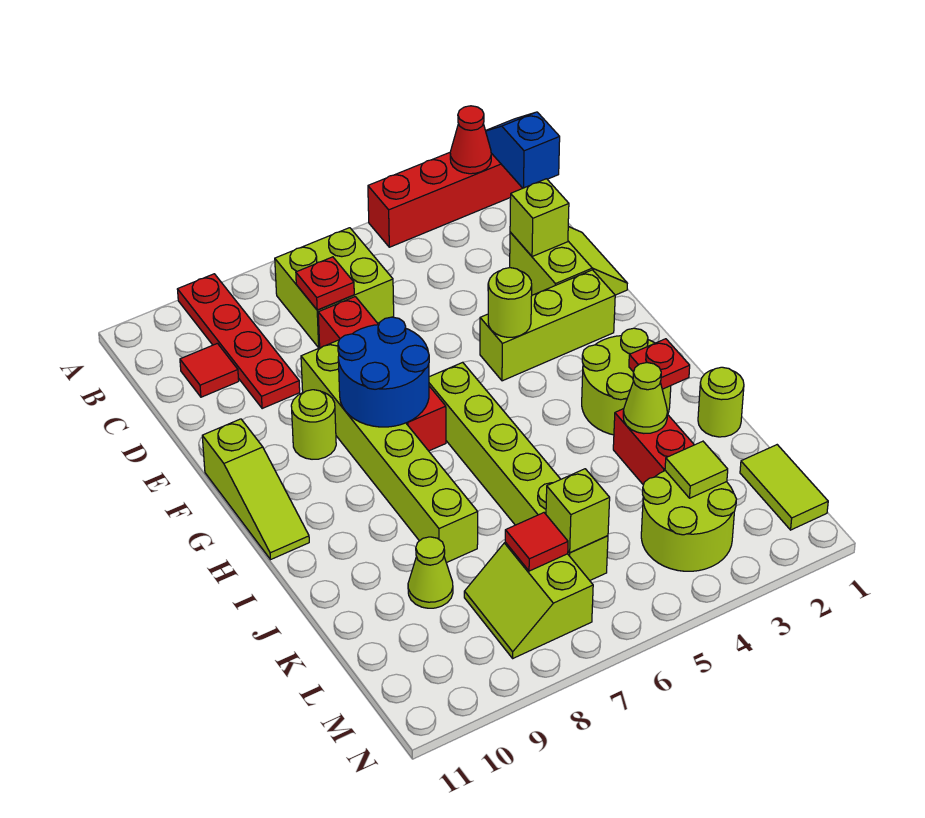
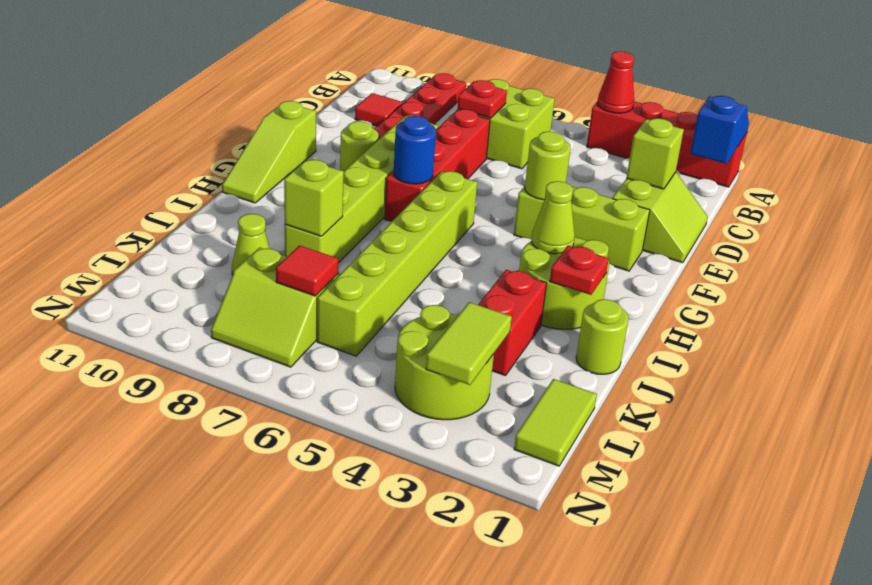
red cone A2 level 2 -> red cone A4 level 2
blue round brick F7:G8 level 2 -> blue round brick G7 level 2
lime cone J3 level 2 -> lime cone H3 level 2
lime tile L3 level 2 -> lime tile L3:M3 level 2
lime brick L6 level 2 -> lime brick J8 level 2
lime slope L7:M8 level 1 top 7 -> lime slope L7:M8 level 1 top L

